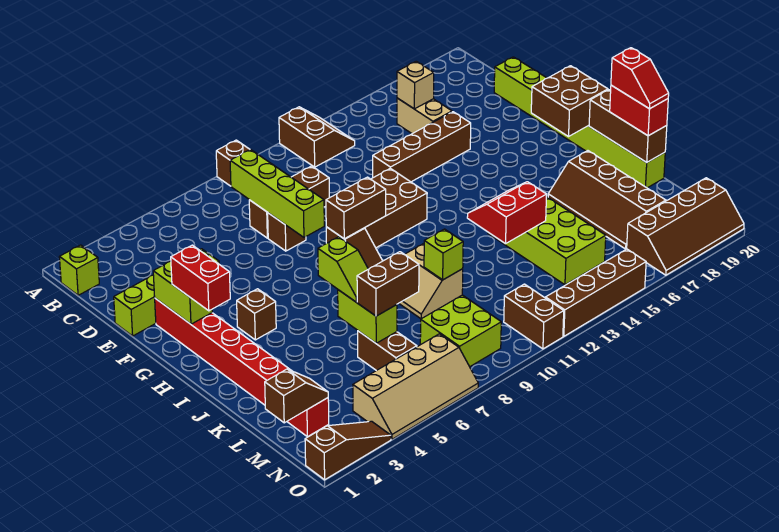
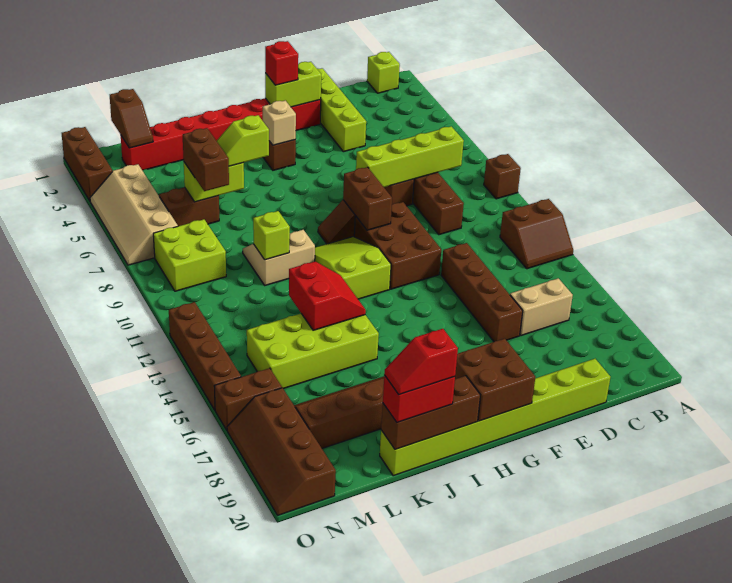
tan brick C16 level 2 -> tan brick H4 level 2
red brick G2:H2 level 3 -> red brick G2 level 3
none -> lime slope H10:I12 level 1 top 12
brown brick N11:O11 level 1 -> brown brick N16:O16 level 1
brown slope O1:O3 level 1 top 1 -> brown brick O1:O3 level 1

